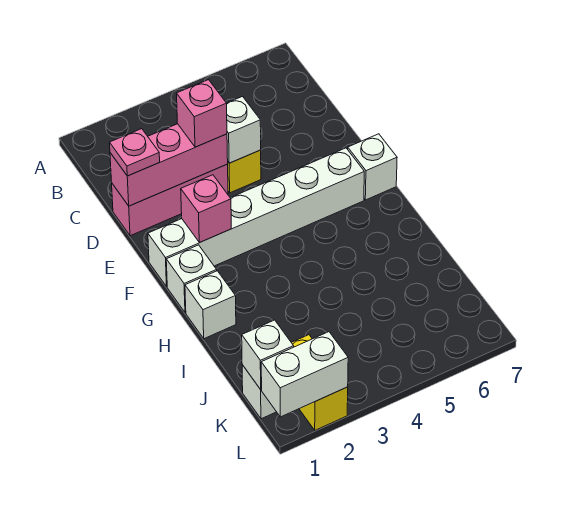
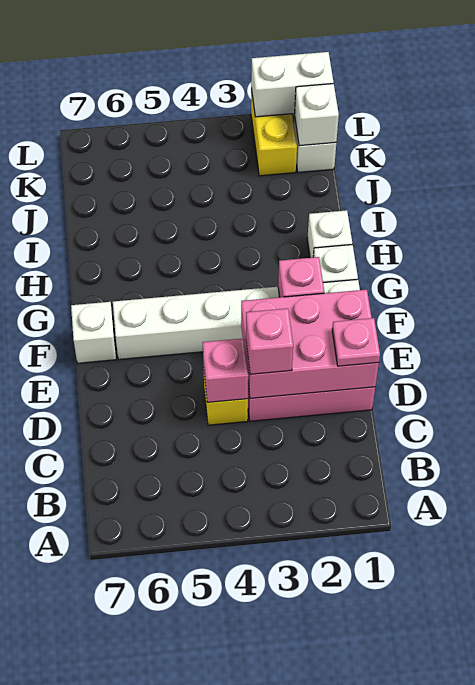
pink brick D1:D3 level 2 -> pink brick D1:E3 level 2
white brick D4 level 2 -> pink brick D4 level 2

